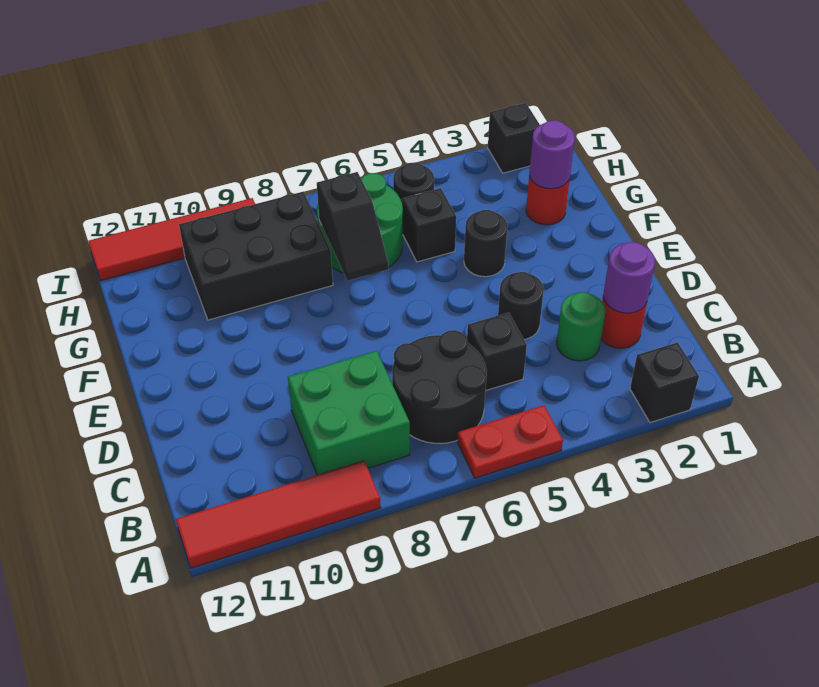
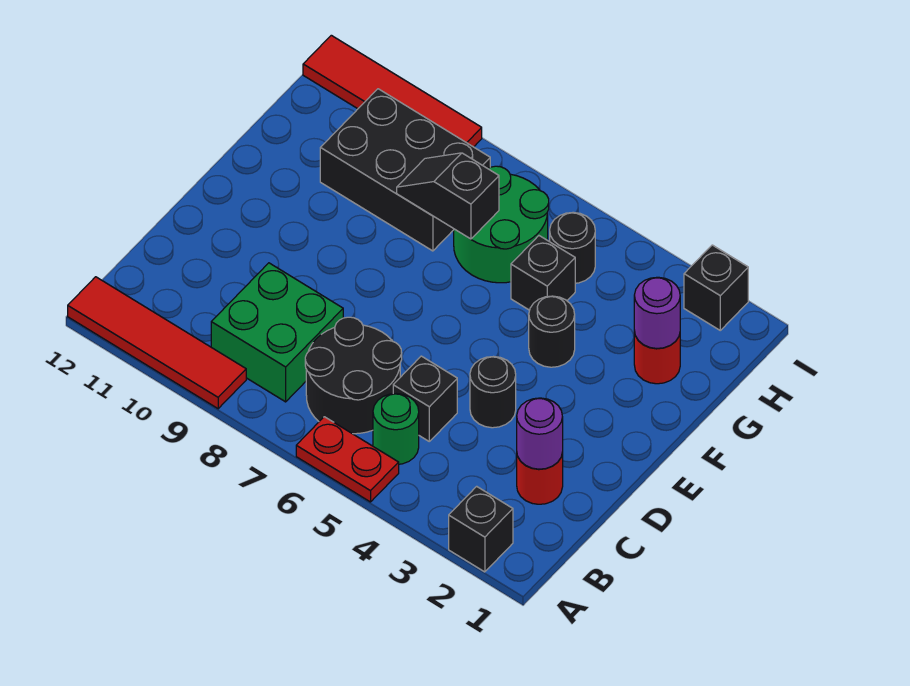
green round brick C3 level 1 -> green round brick B5 level 1
black slope F7:G7 level 2 top G -> black slope G7:G8 level 2 top 7

